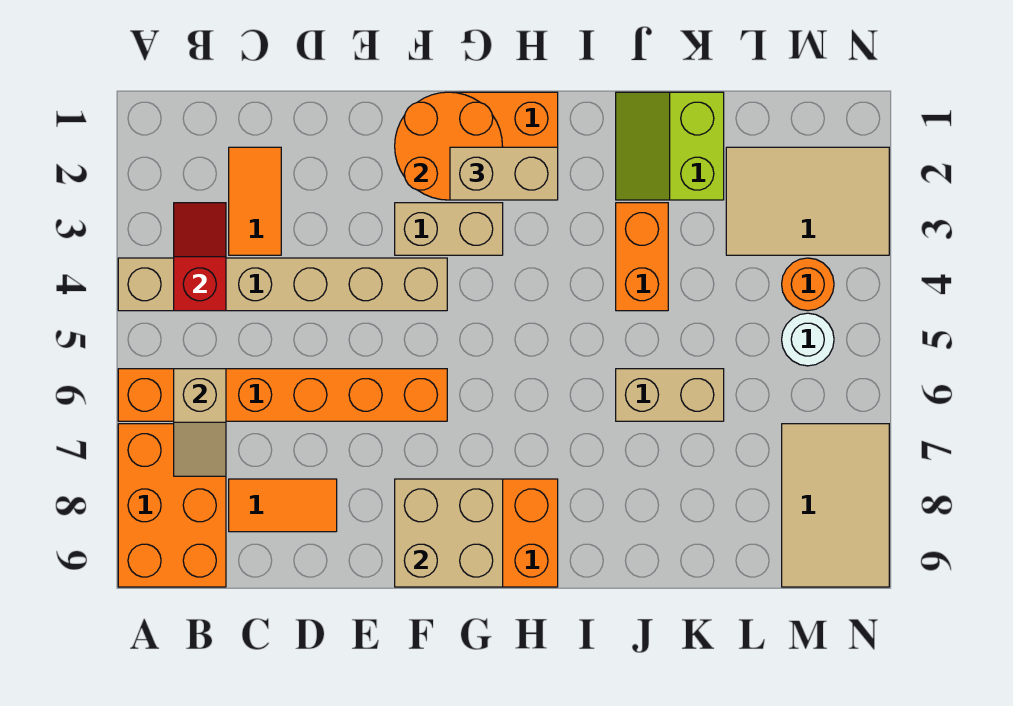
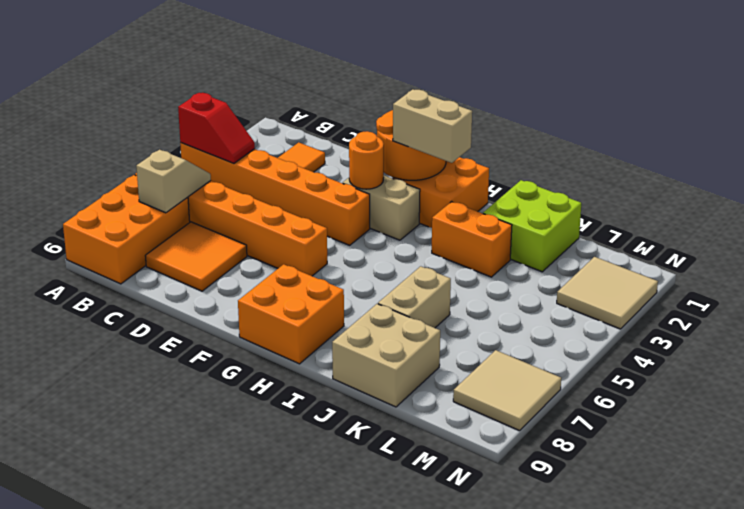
tan brick A4:F4 level 1 -> orange brick A4:F4 level 1
red slope B3:B4 level 2 top 4 -> red slope A4:B4 level 2 top A
tan slope B6:B7 level 2 top 6 -> tan slope B6:B7 level 2 top 7
orange tile C8:D8 level 1 -> orange tile C7:D8 level 1
tan brick F8:G9 level 2 -> tan brick J8:K9 level 1
lime slope J1:K2 level 1 top K -> lime brick J1:K2 level 1
orange brick J3:J4 level 1 -> orange brick I3:J3 level 1
tan brick J6:K6 level 1 -> tan brick J6:J7 level 1
tan tile L2:N3 level 1 -> tan tile M2:N3 level 1
orange round brick M4 level 1 -> orange round brick F3 level 2
white round brick M5 level 1 -> none
tan tile M7:N9 level 1 -> tan tile M7:N8 level 1

